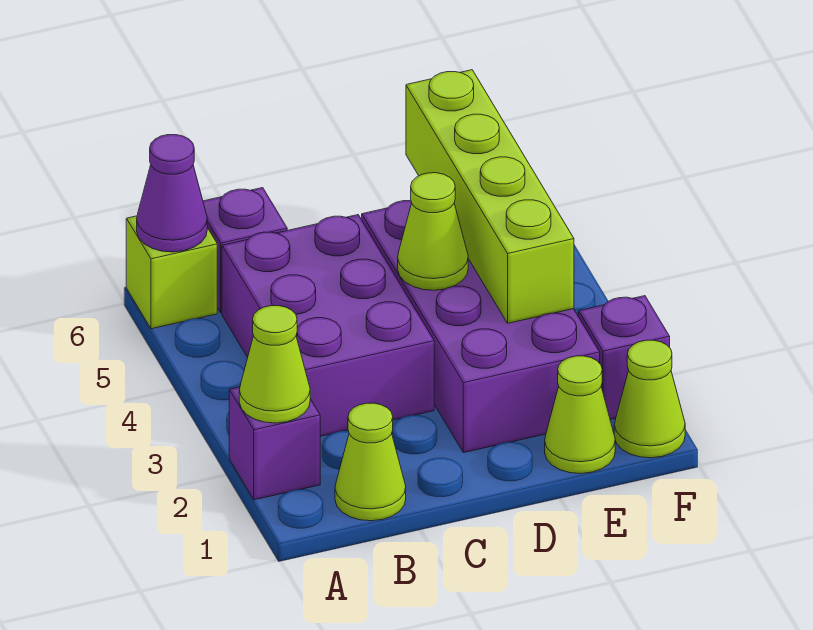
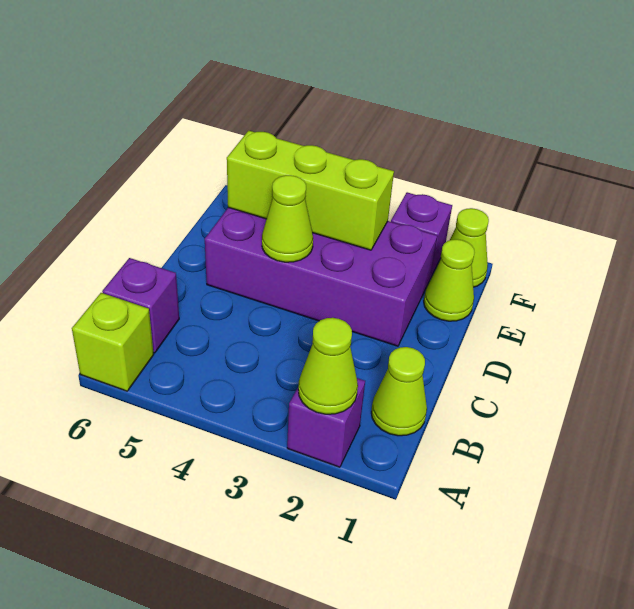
purple cone A6 level 2 -> none
purple brick B3:C5 level 1 -> none
lime brick E3:E6 level 2 -> lime brick E3:E5 level 2

